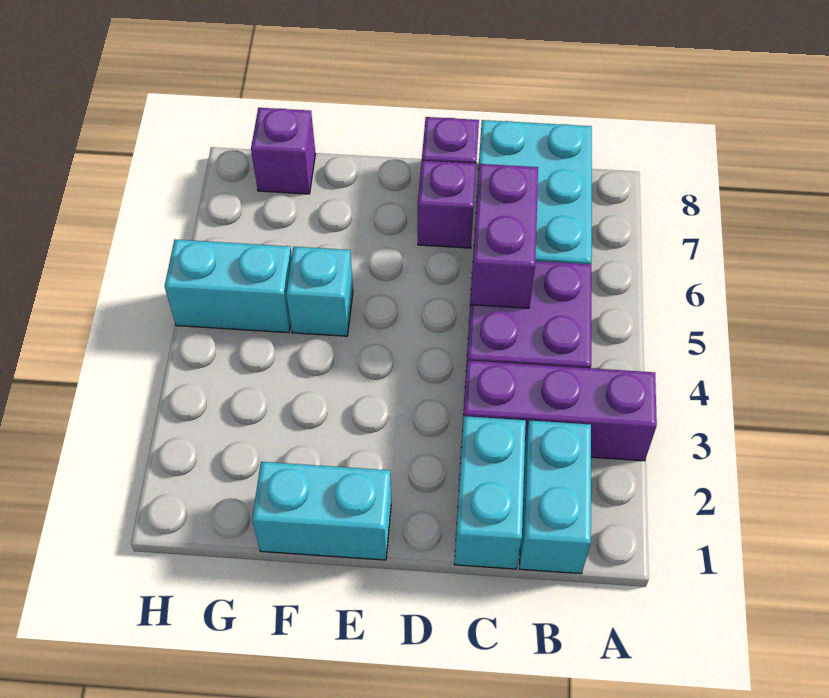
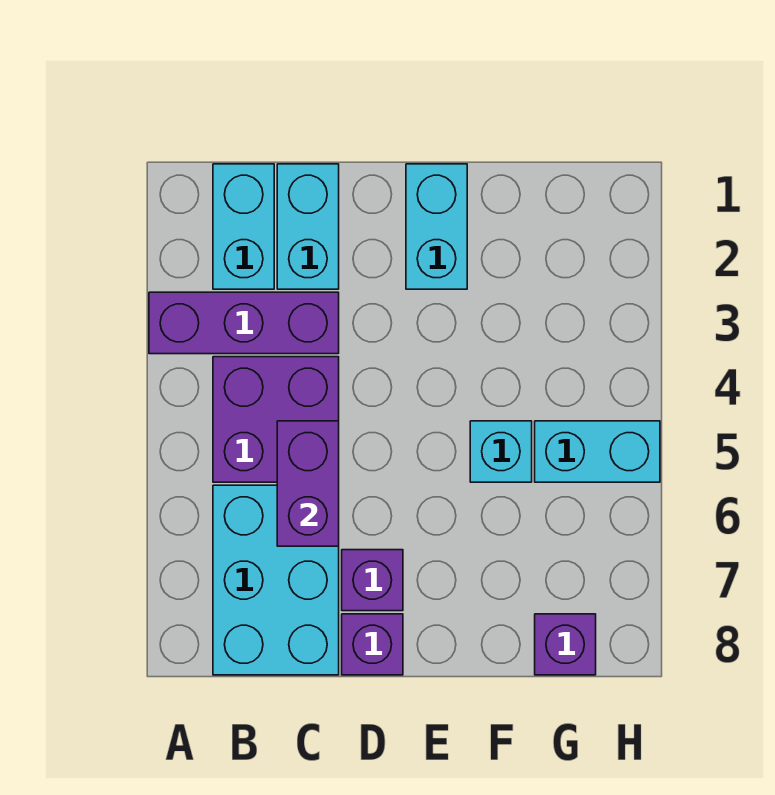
cyan brick E1:F1 level 1 -> cyan brick E1:E2 level 1

